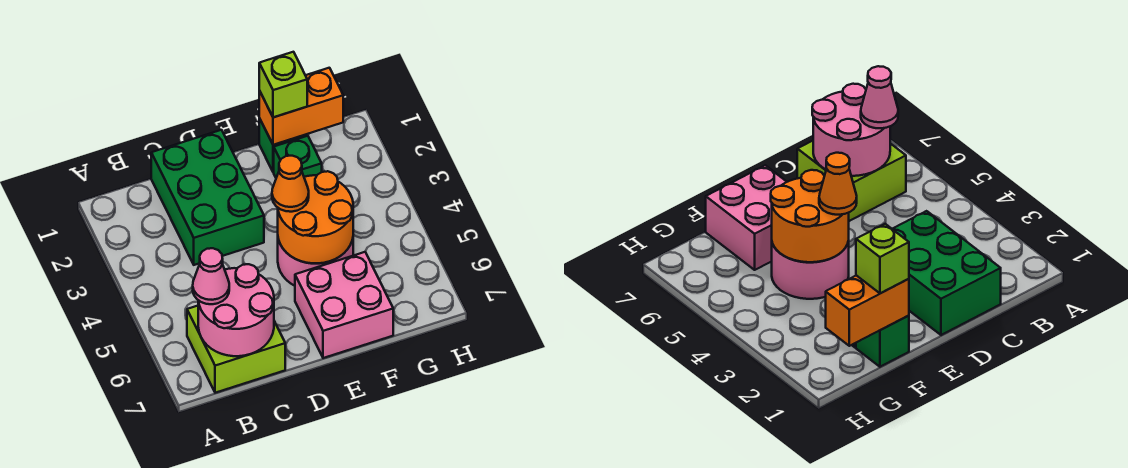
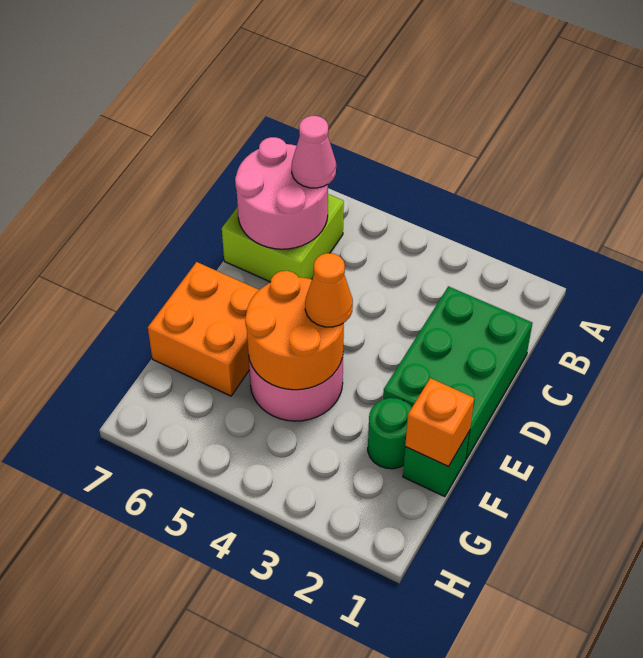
green brick C1:D3 level 1 -> green brick C1:E2 level 1
pink brick E6:F7 level 1 -> orange brick E6:F7 level 1
orange brick F1:G1 level 2 -> orange brick F1 level 2
lime brick F1 level 3 -> none
green brick F2 level 1 -> green round brick F2 level 1

